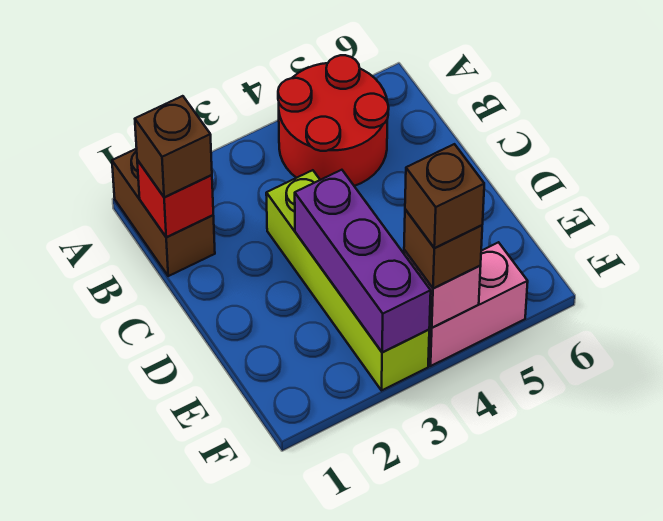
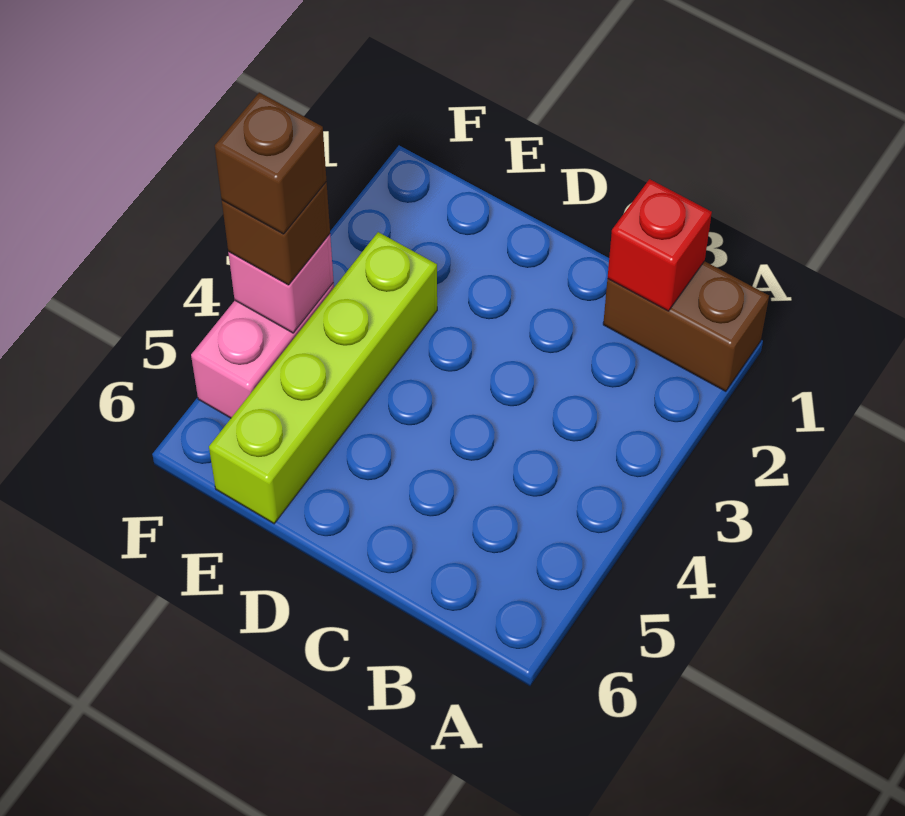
red round brick A4:B5 level 1 -> none
brown brick B1 level 3 -> none
lime brick C3:F3 level 1 -> lime brick E3:E6 level 1
purple brick D3:F3 level 2 -> none

